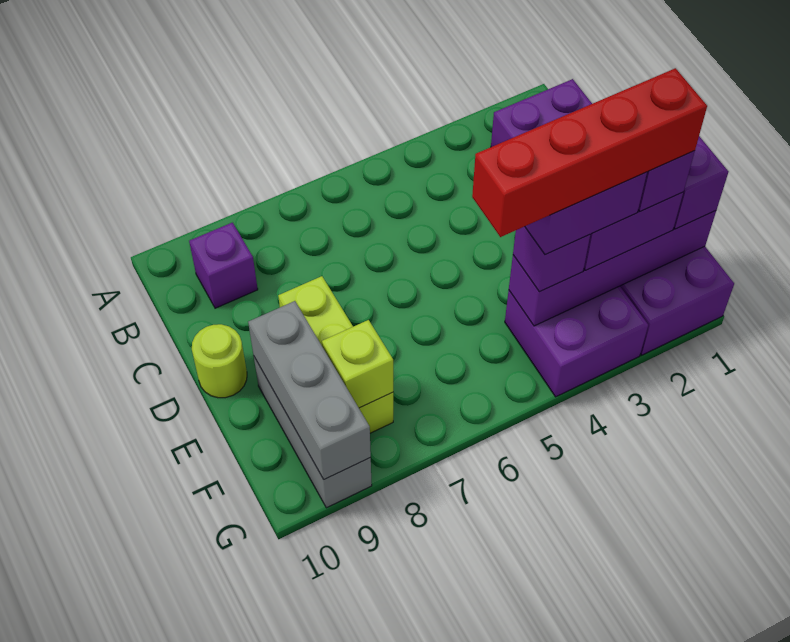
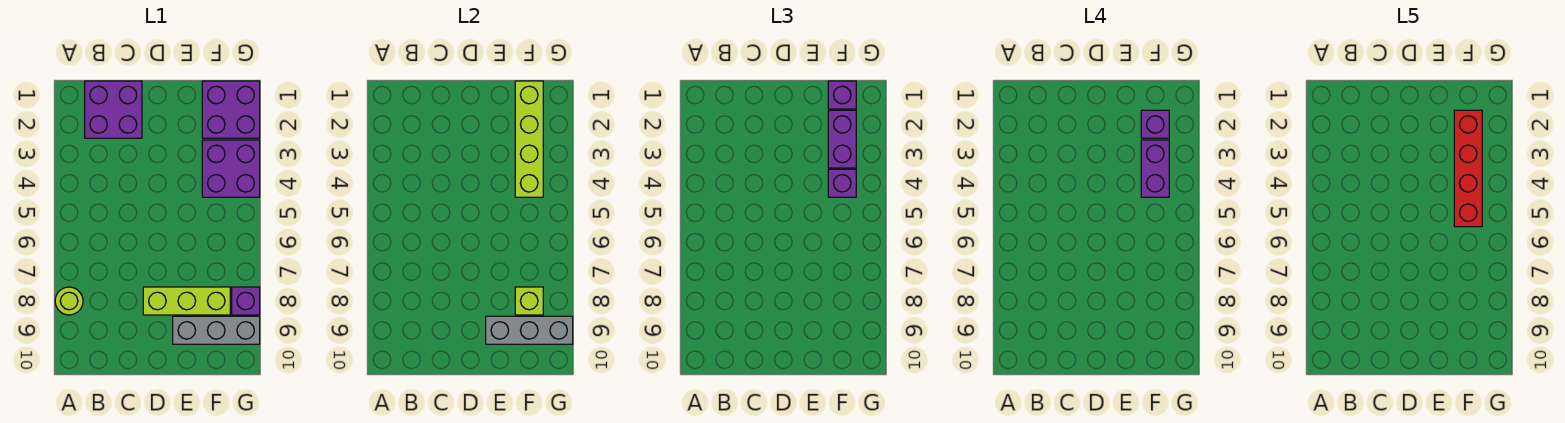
purple brick B9 level 1 -> purple brick G8 level 1
lime round brick D10 level 1 -> lime round brick A8 level 1
purple brick F1:F4 level 2 -> lime brick F1:F4 level 2

